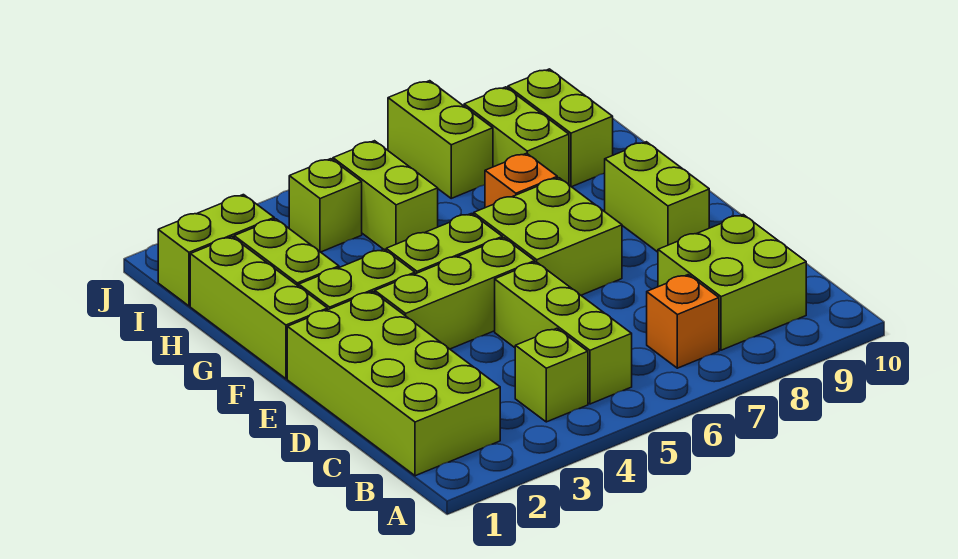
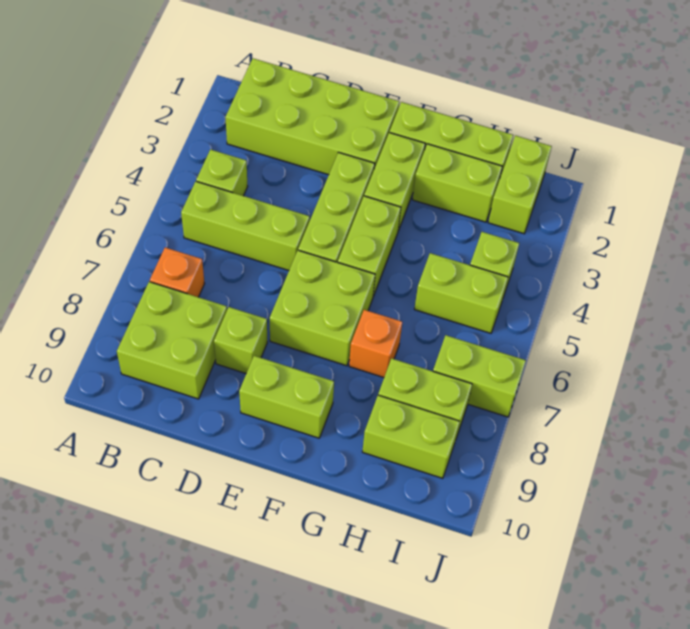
none -> lime brick D8 level 1

